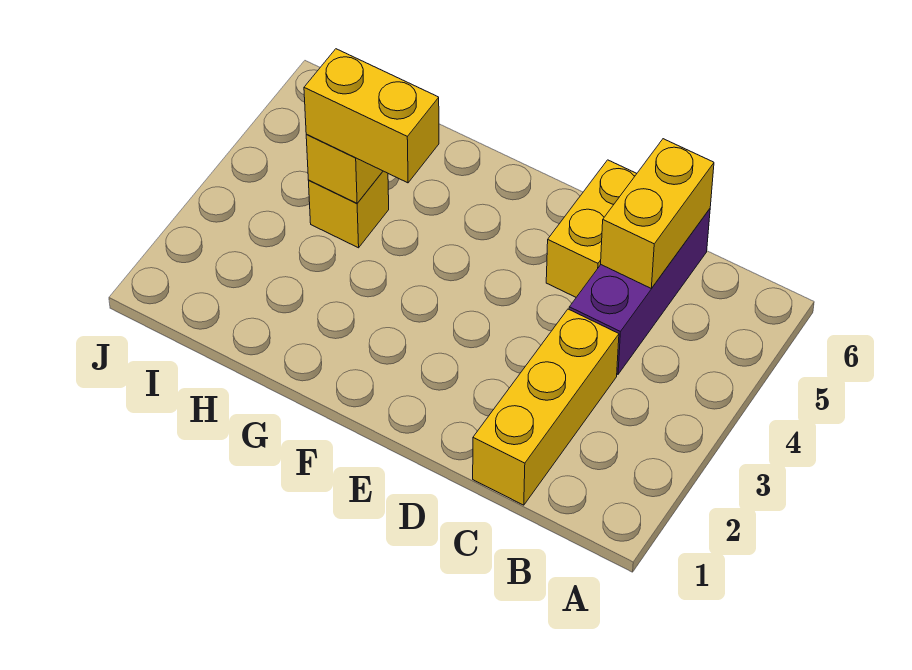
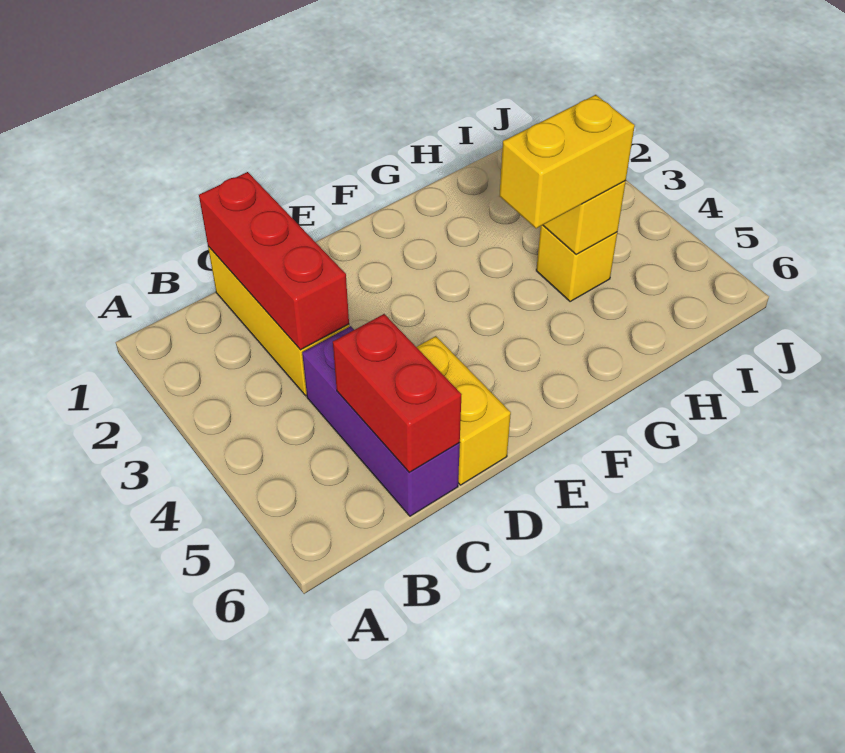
none -> red brick C1:C3 level 2
yellow brick C5:C6 level 2 -> red brick C5:C6 level 2

